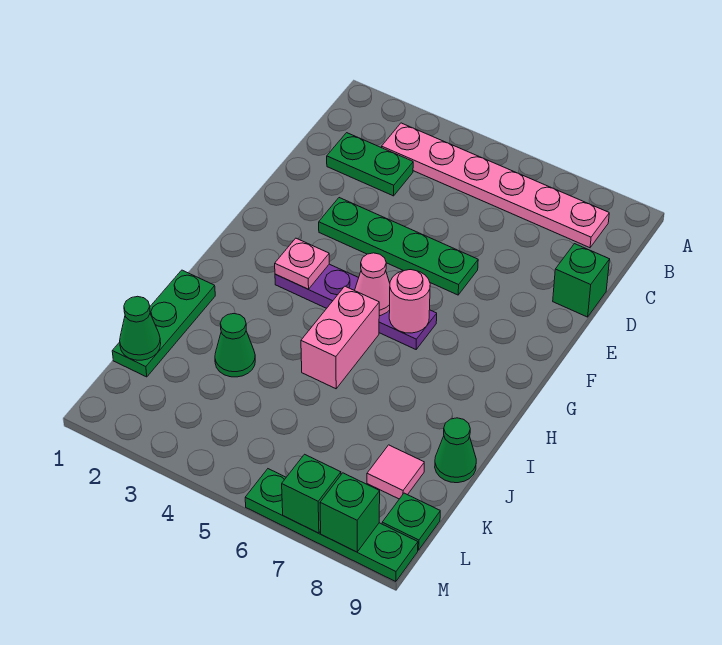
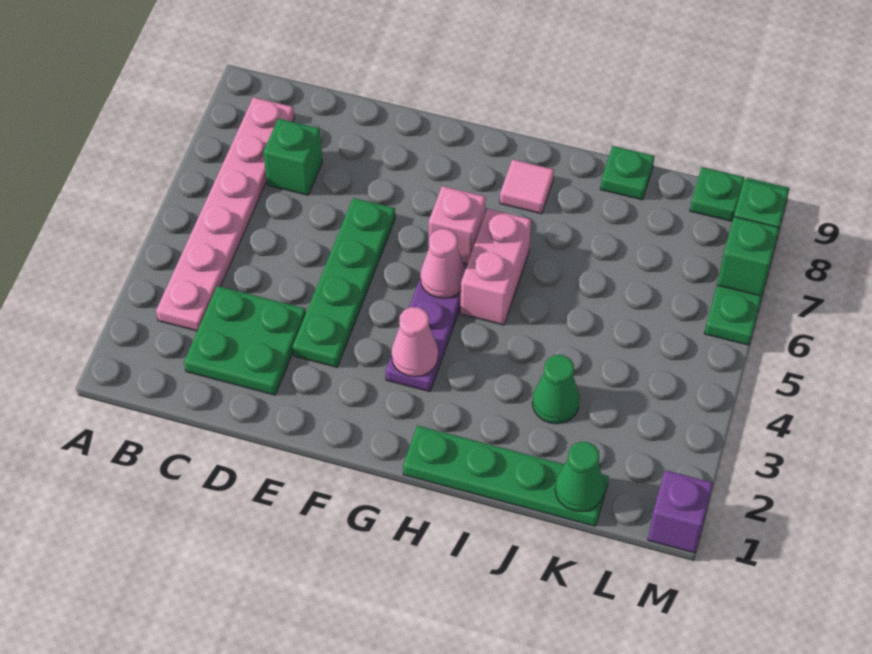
green plate C2:C3 level 1 -> green plate C2:D3 level 1
green brick D9 level 1 -> green brick C7 level 1
pink plate G3 level 2 -> pink cone G3 level 2
pink round brick G6 level 2 -> pink brick G6 level 2
pink brick H5:I5 level 1 -> pink brick H5:H6 level 1
green plate I1:K1 level 1 -> green plate H1:K1 level 1
green cone J9 level 1 -> green plate J9 level 1
pink tile K8 level 1 -> pink tile H8 level 1
none -> purple brick M1 level 1

